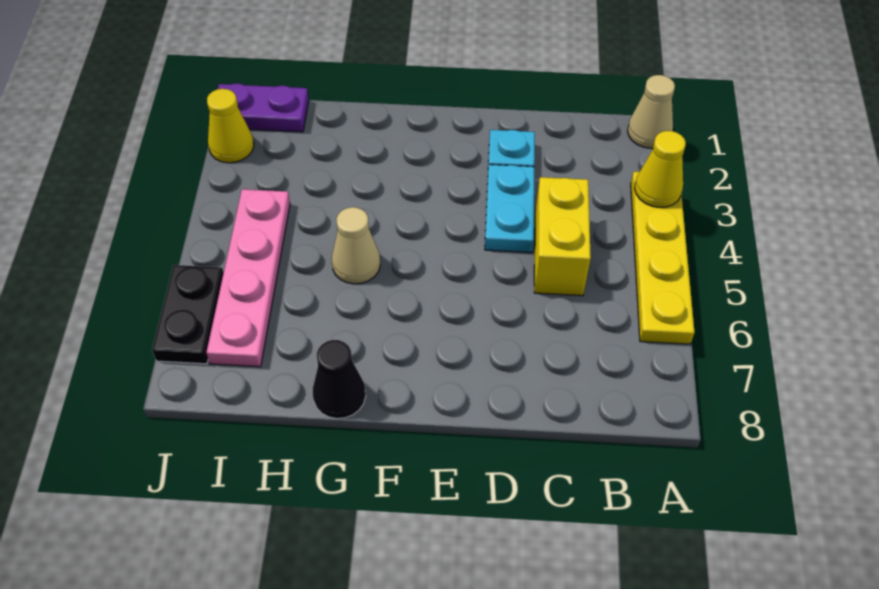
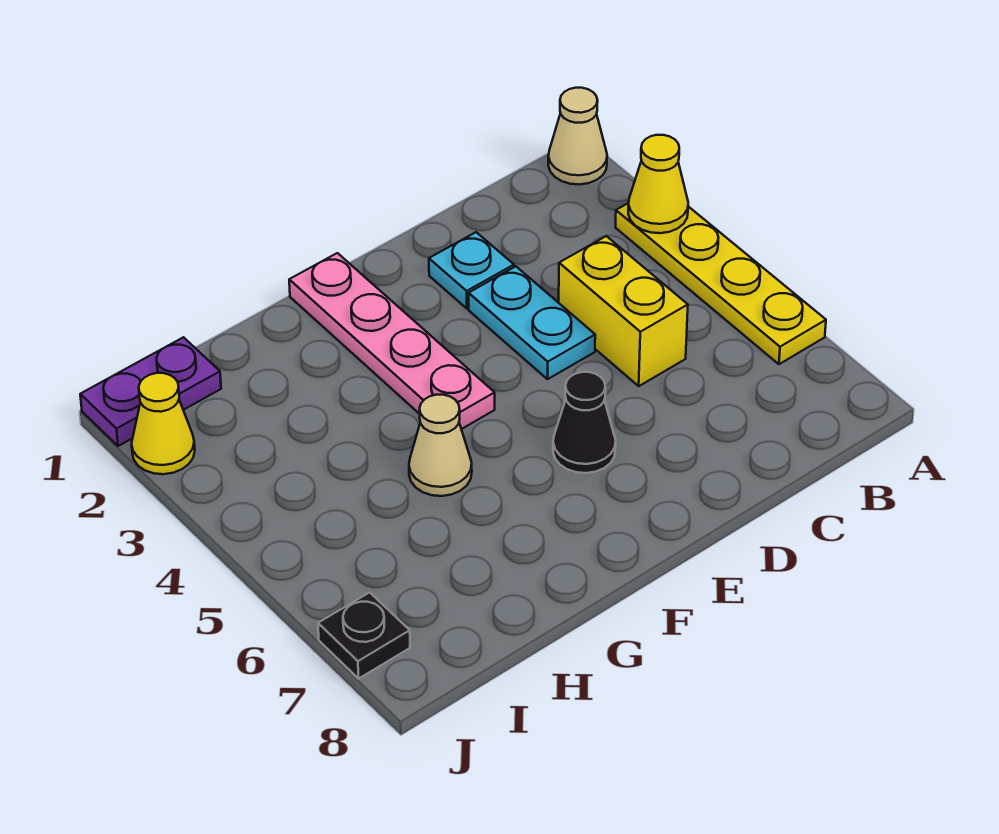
black cone G8 level 1 -> black cone E6 level 1
pink plate I4:I7 level 1 -> pink plate F1:F4 level 1
black plate J6:J7 level 1 -> black plate J7 level 1

